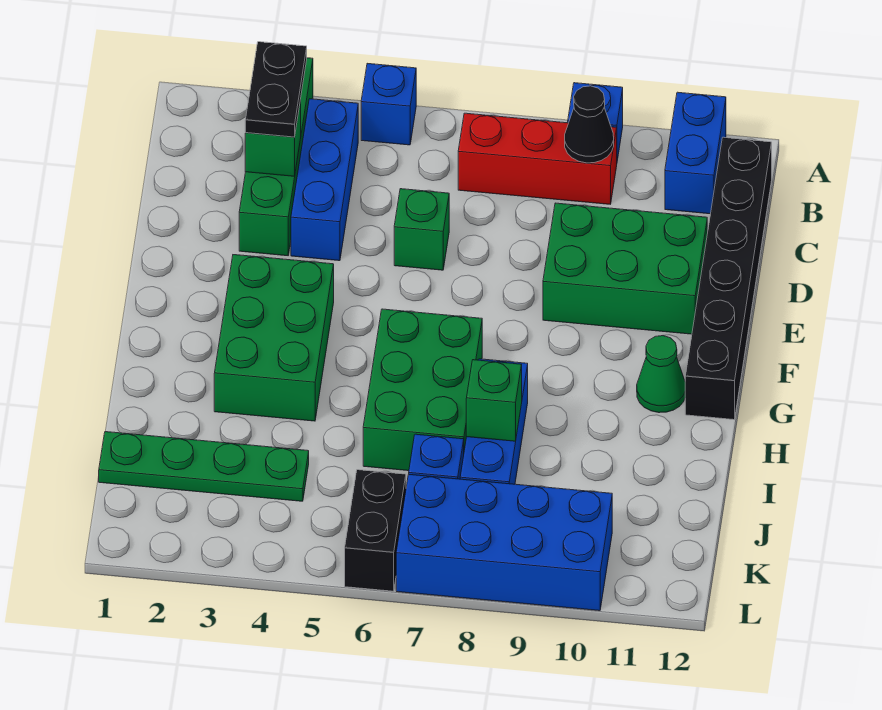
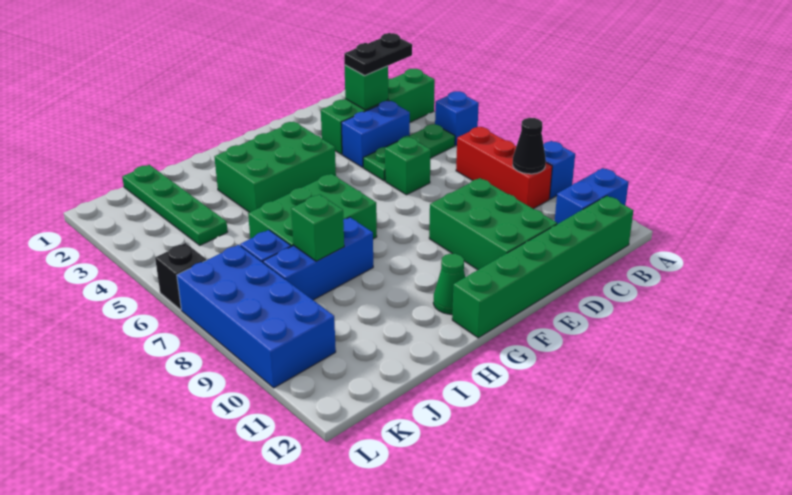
blue brick B4:D4 level 1 -> blue brick C4:D4 level 1
none -> green plate B5:D5 level 1
black brick B12:G12 level 1 -> green brick B12:G12 level 1
black brick K6:L6 level 1 -> black brick L6 level 1

